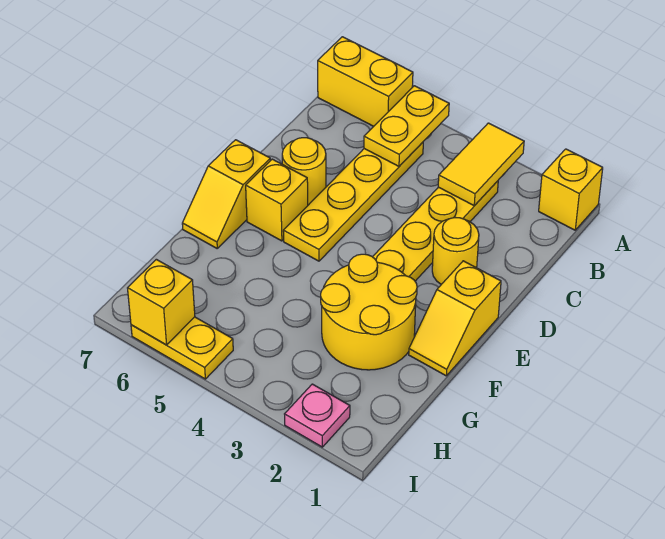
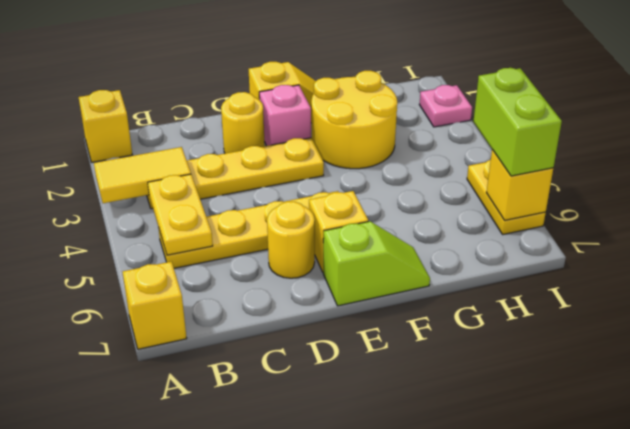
yellow plate A5:B5 level 2 -> yellow plate B4:B5 level 2
yellow brick A6:A7 level 1 -> yellow brick A7 level 1
none -> pink brick E2 level 1
yellow slope E7:F7 level 1 top E -> lime slope E7:F7 level 1 top E
none -> lime brick I5:I6 level 3

